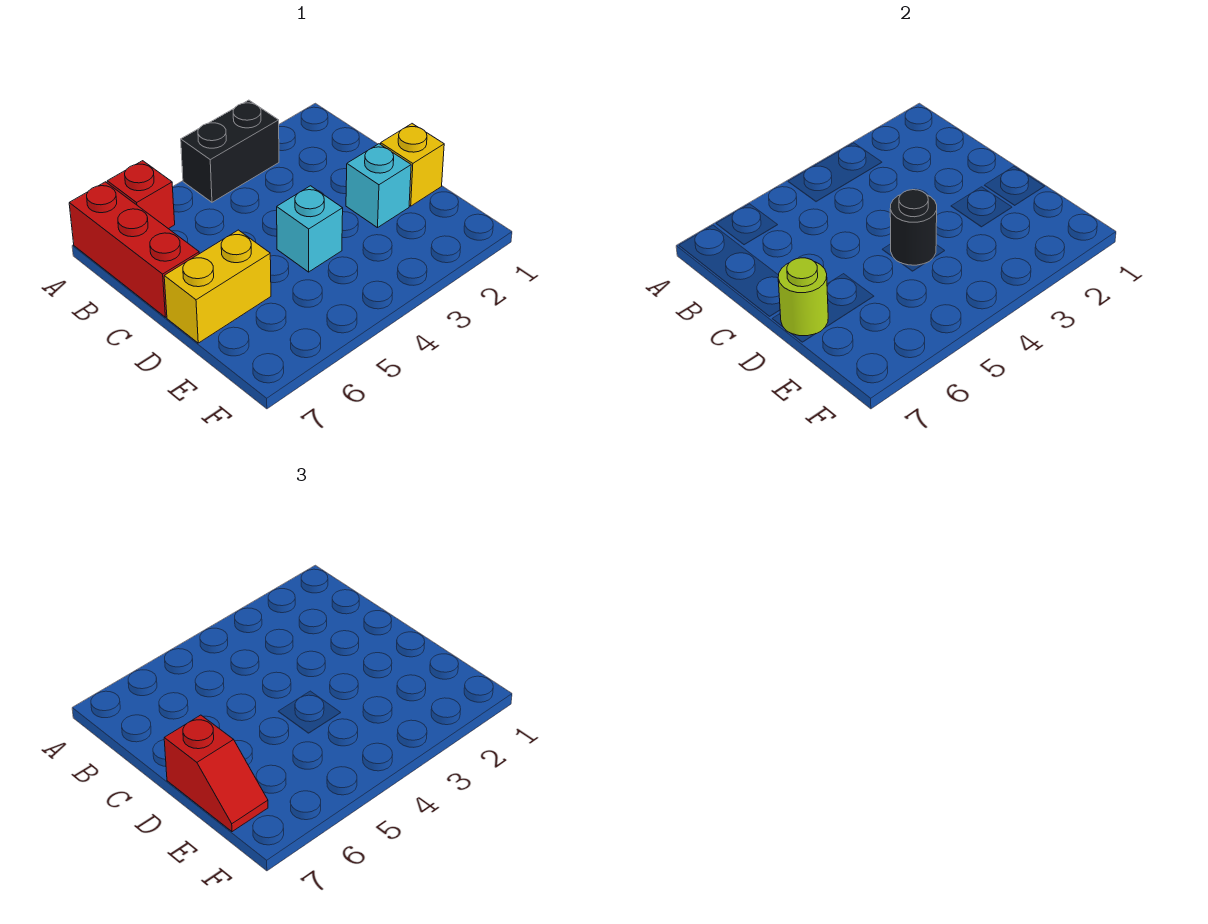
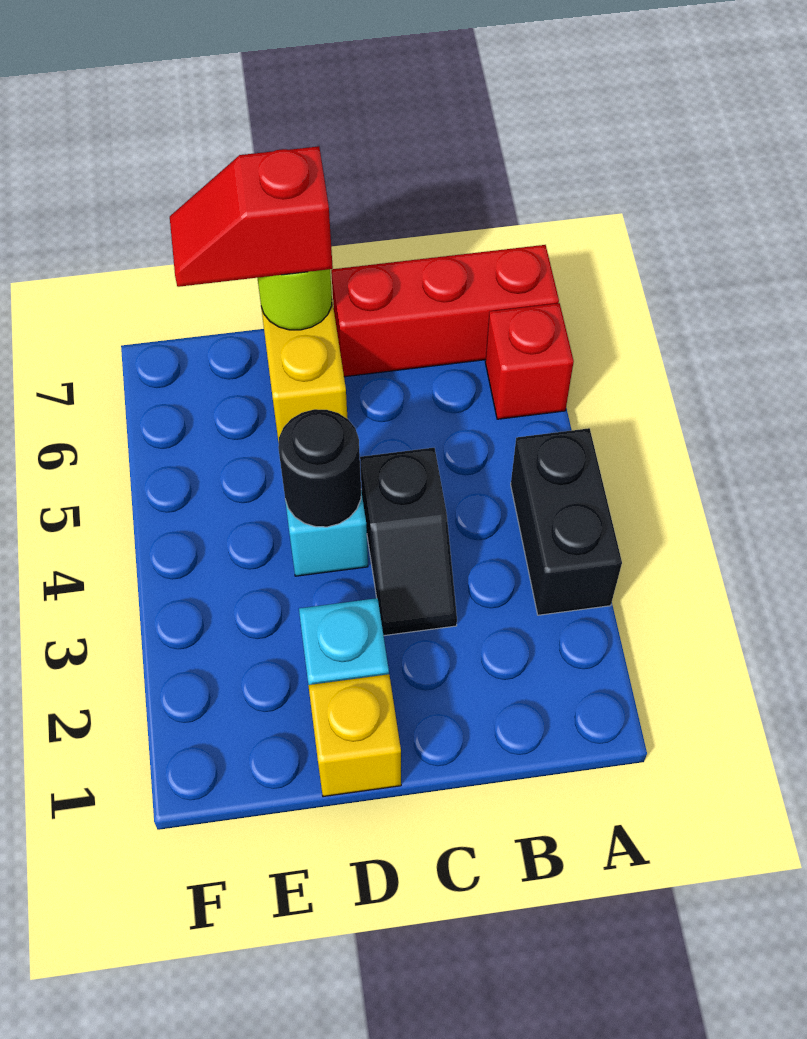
none -> black slope C3:C4 level 1 top 4

